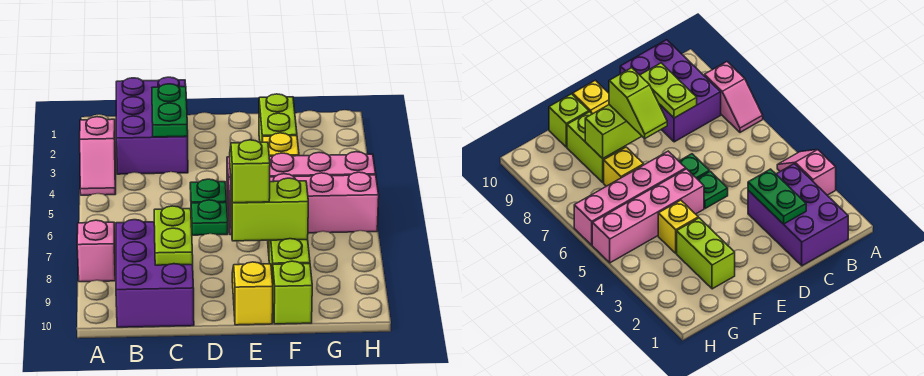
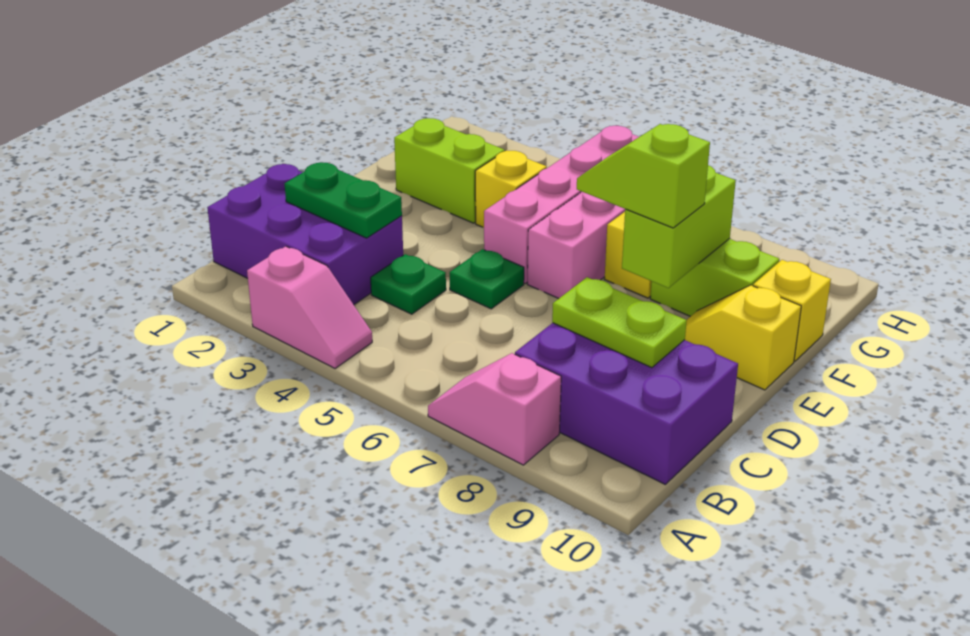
green plate D6 level 1 -> green plate C4 level 1
lime brick F10 level 1 -> yellow brick F10 level 1

